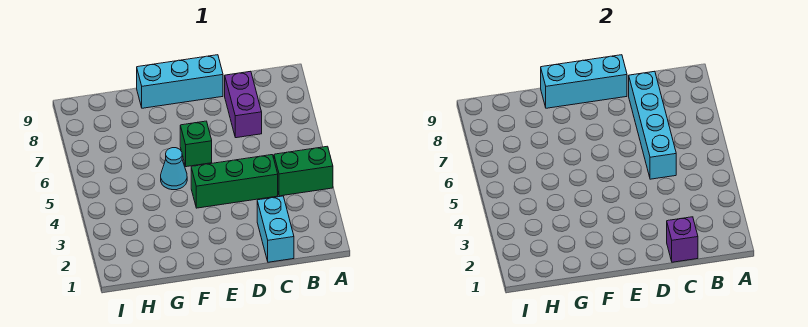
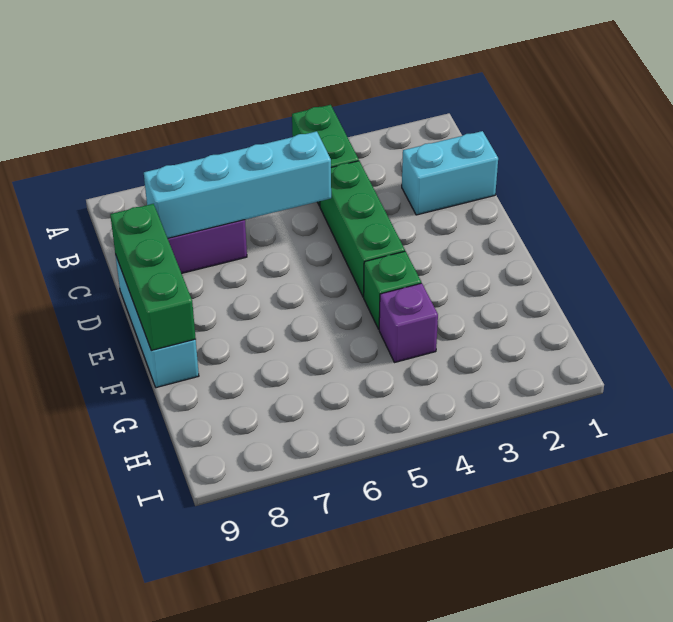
purple brick C1 level 2 -> purple brick G4 level 1
cyan brick D9:F9 level 2 -> green brick D9:F9 level 2
green brick E6 level 1 -> green brick F4 level 1
cyan cone F5 level 1 -> none

